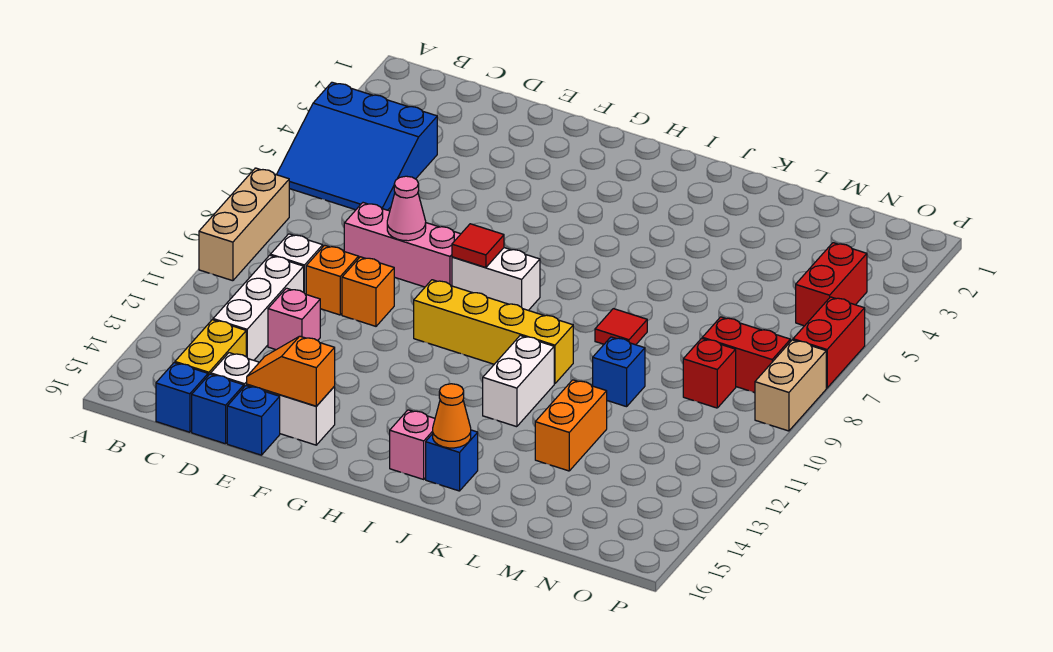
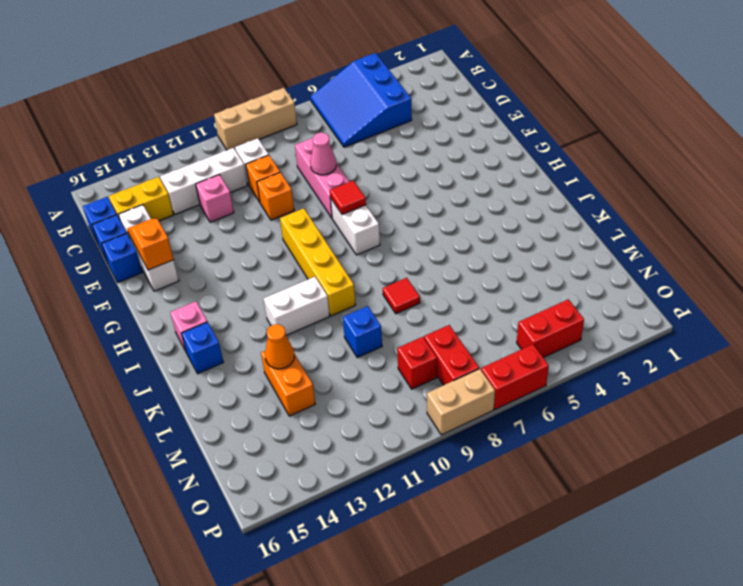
orange cone J15 level 2 -> orange cone L13 level 2
orange brick L12:L13 level 1 -> orange brick L13:M13 level 1

